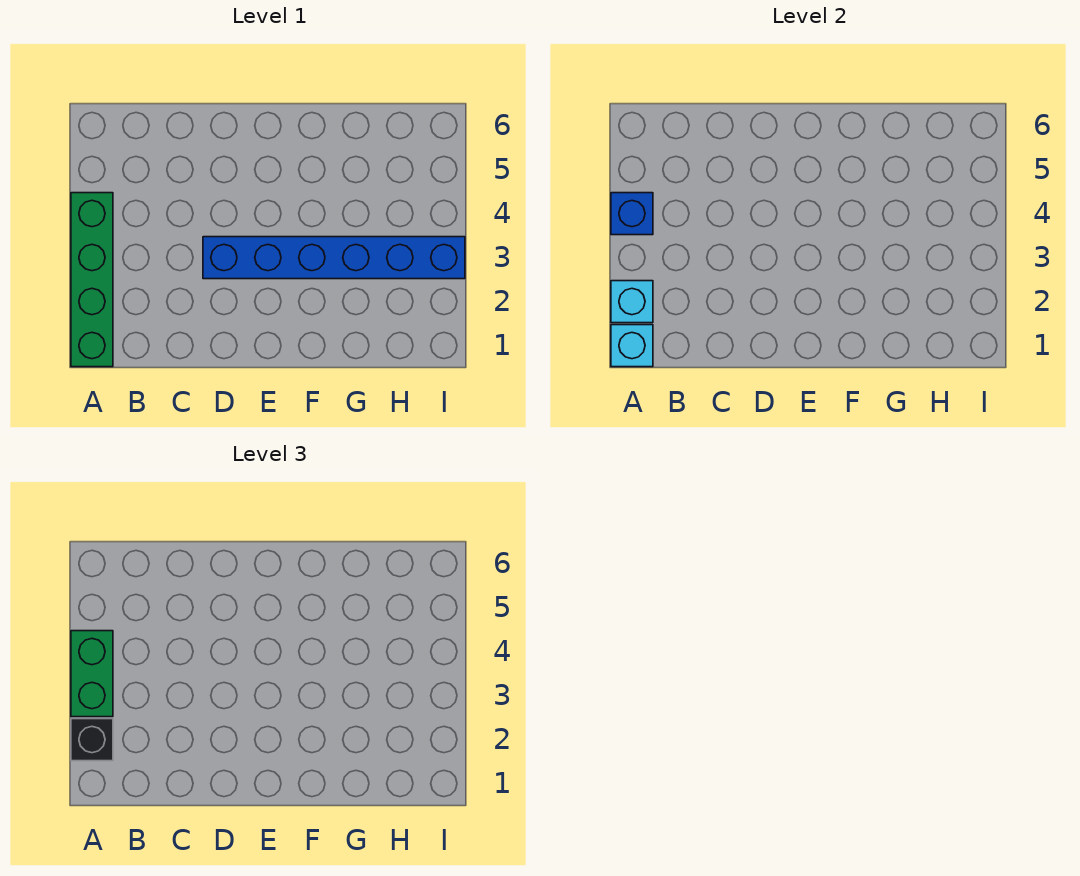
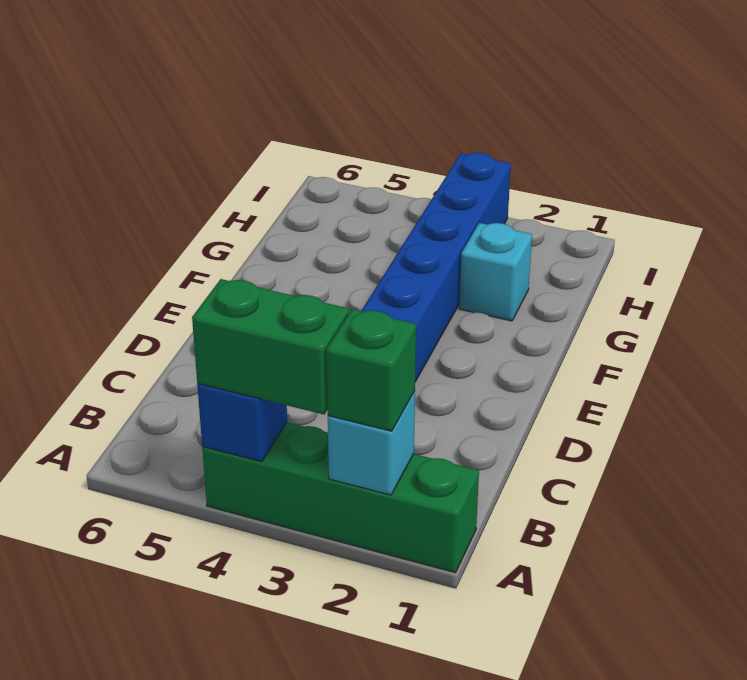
cyan brick A1 level 2 -> cyan brick G2 level 1
black brick A2 level 3 -> green brick A2 level 3

